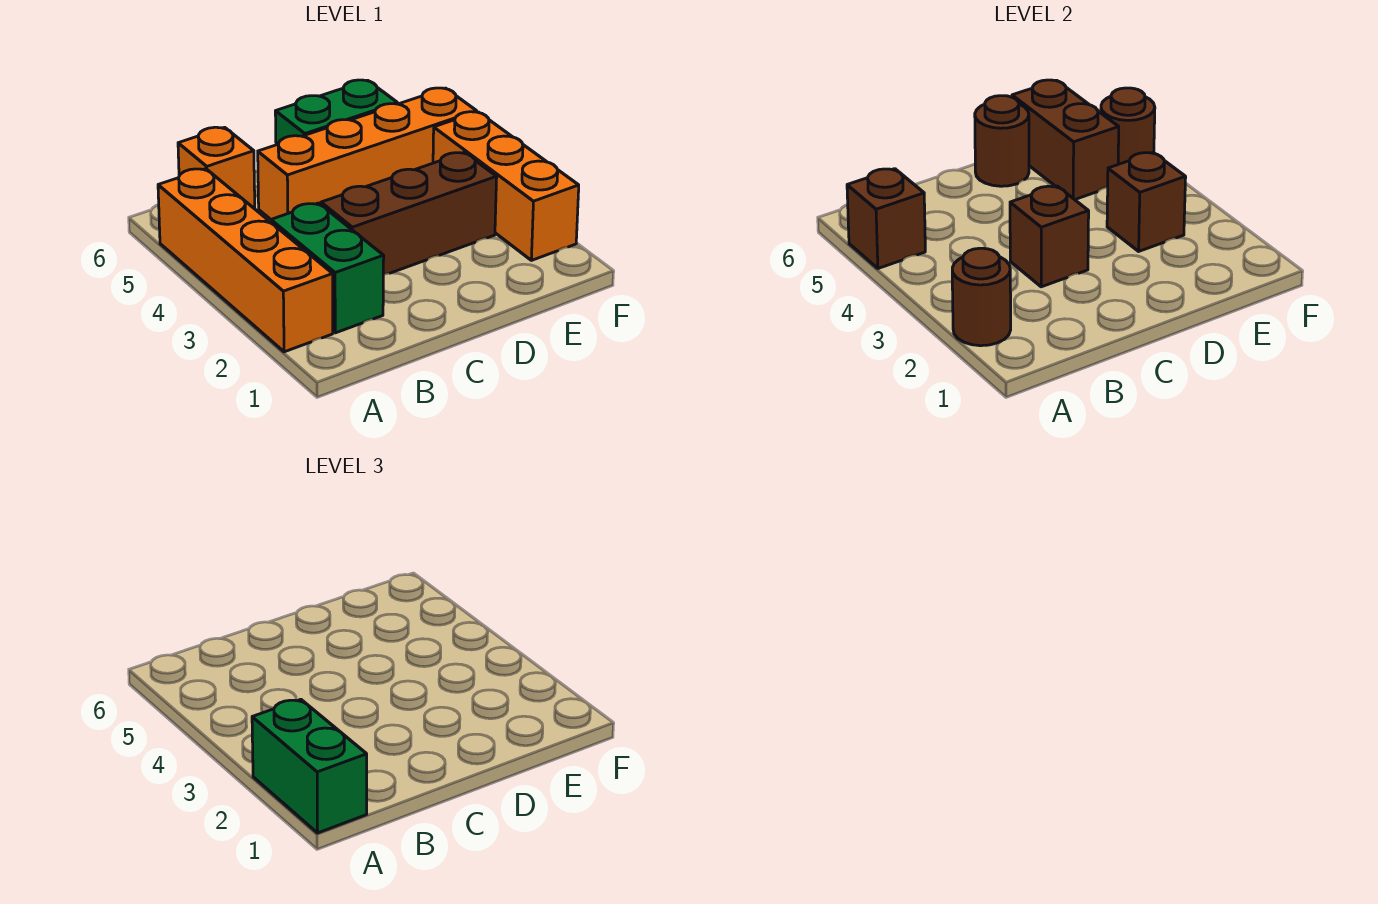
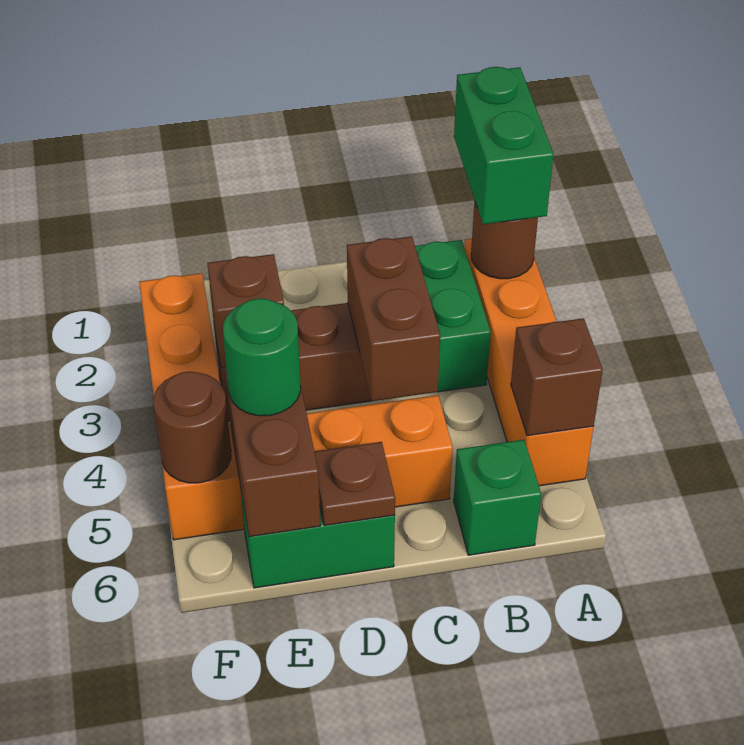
orange brick B6 level 1 -> green brick B6 level 1
brown brick C3 level 2 -> brown brick C3:C4 level 2
brown round brick D6 level 2 -> brown plate D6 level 2
none -> green round brick E5 level 3

